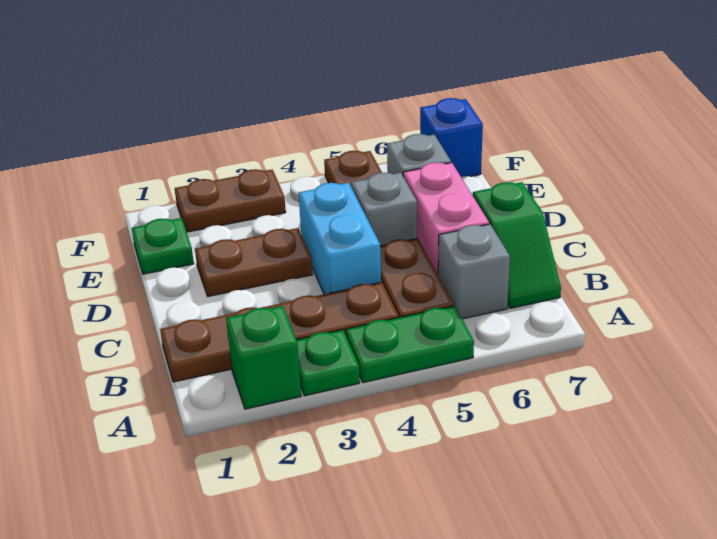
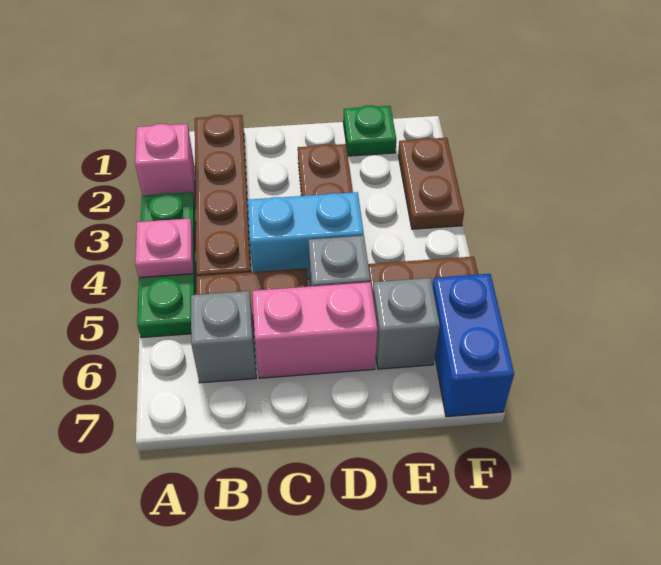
green brick A2 level 1 -> pink brick A2 level 1
none -> pink plate A4 level 2
green slope B7:C7 level 1 top C -> none
blue brick F7 level 1 -> blue brick F6:F7 level 1

